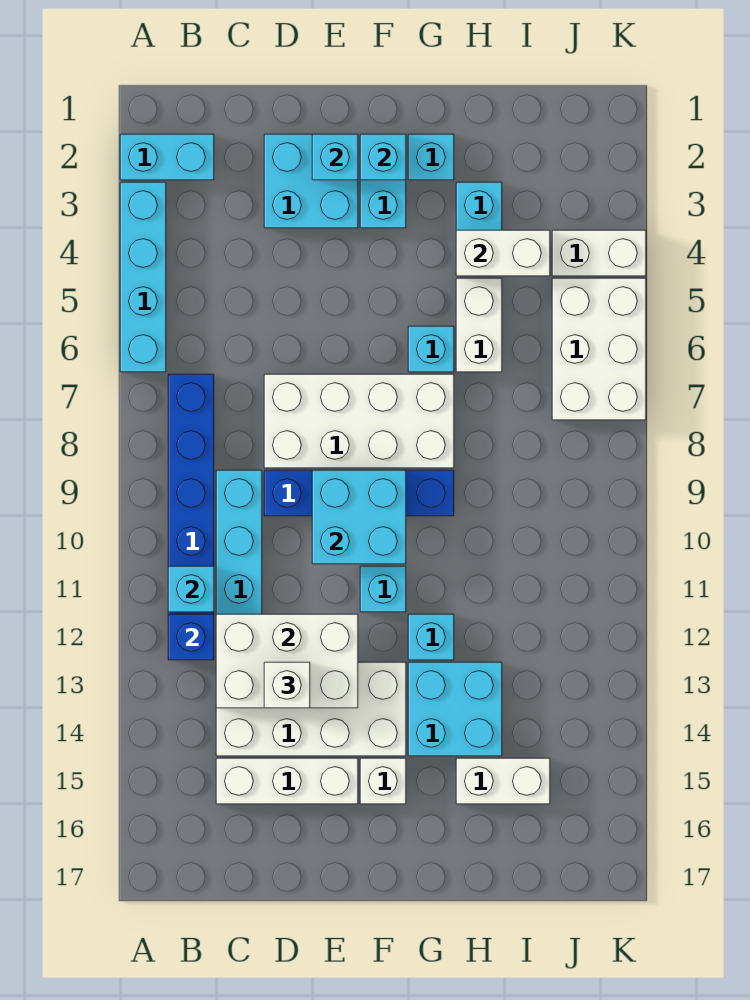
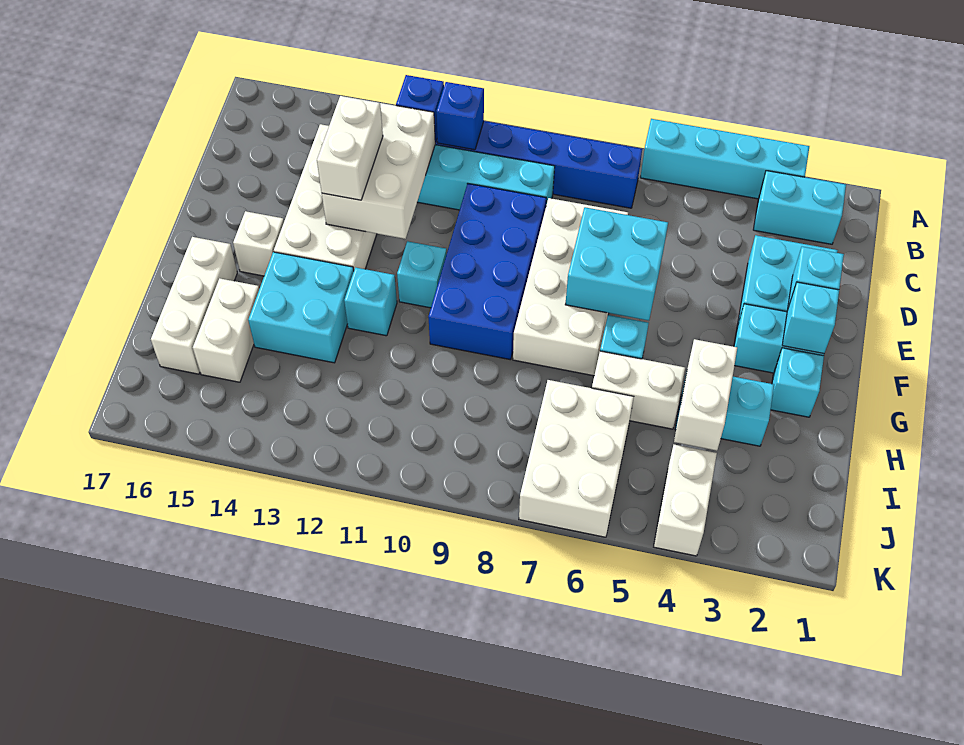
cyan brick A2:B2 level 1 -> cyan brick B2:B3 level 1
cyan brick B11 level 2 -> blue brick B11 level 2
white brick C15:E15 level 1 -> white brick G16:I16 level 1
blue brick D9:G9 level 1 -> blue brick D9:G10 level 1
white brick D13 level 3 -> white brick D13:E13 level 3
cyan brick E9:F10 level 2 -> cyan brick E6:F7 level 2
white brick J5:K7 level 1 -> white brick I6:K7 level 1

